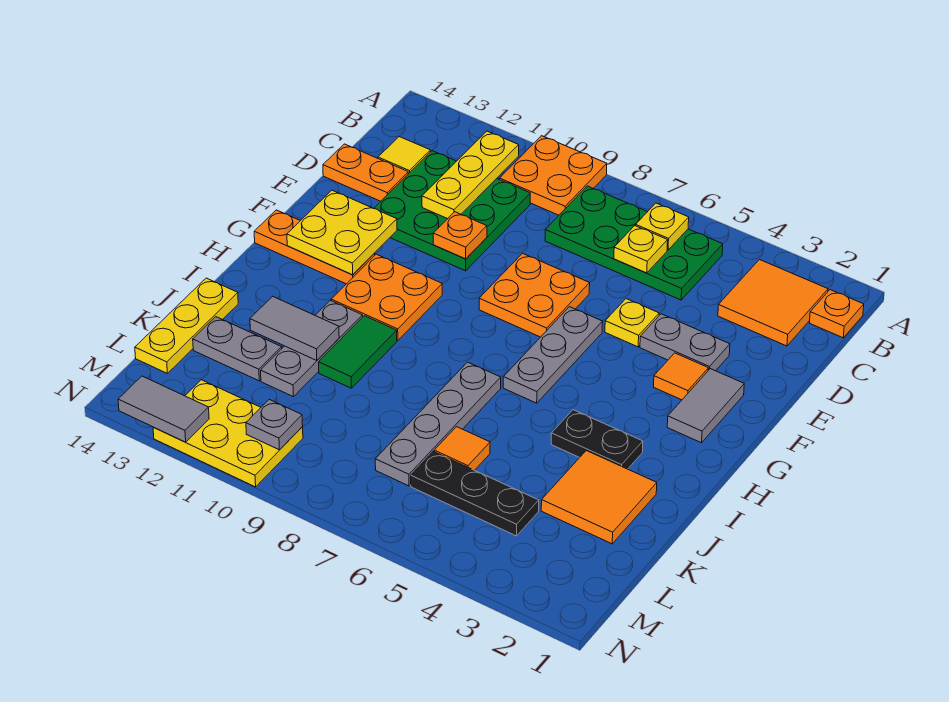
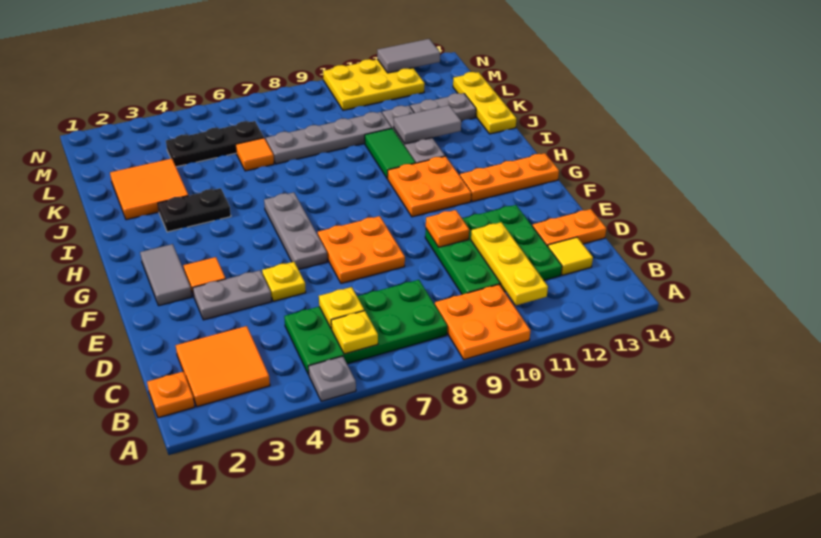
yellow plate F12:G13 level 2 -> none
grey plate I7:L7 level 1 -> grey plate K7:K10 level 1
grey plate M10 level 2 -> grey plate A5 level 1

